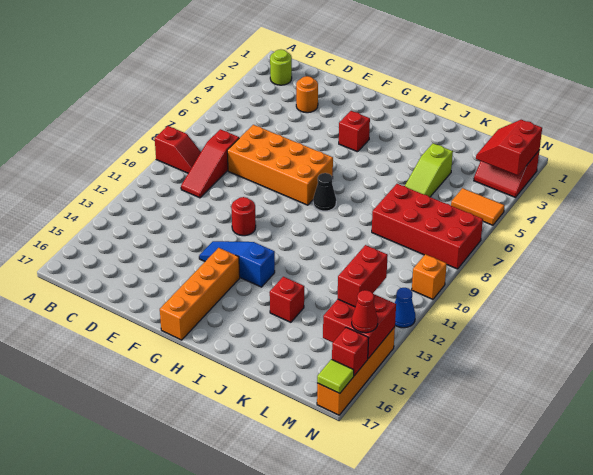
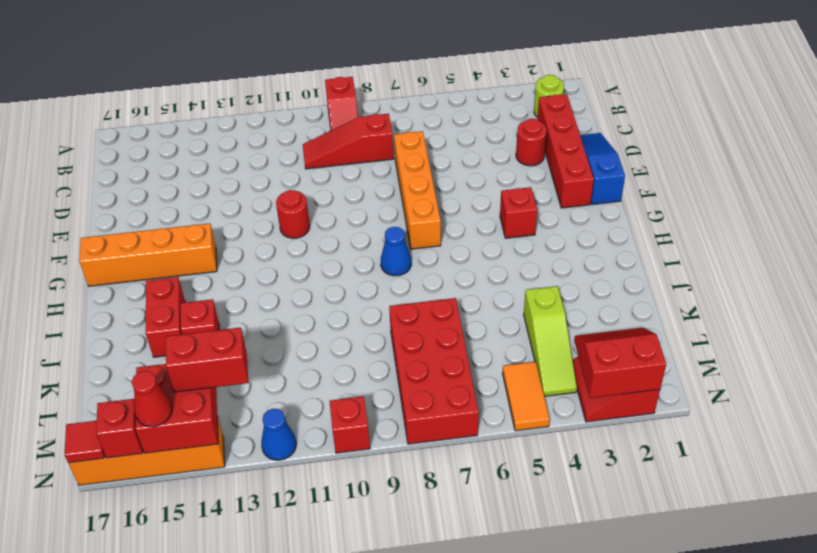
none -> red brick C2:F2 level 1
orange round brick D3 level 1 -> red round brick D3 level 1
orange brick D7:G8 level 1 -> orange brick D7:G7 level 1
blue slope F13:H13 level 1 top H -> blue slope D1:F1 level 1 top F
black cone H8 level 1 -> blue cone H8 level 1
none -> red brick I15:J15 level 1
lime slope K4:K6 level 1 top 4 -> lime slope K4:M4 level 1 top K
orange brick N10 level 1 -> red brick N10 level 1
lime tile N17 level 2 -> red tile N17 level 2

